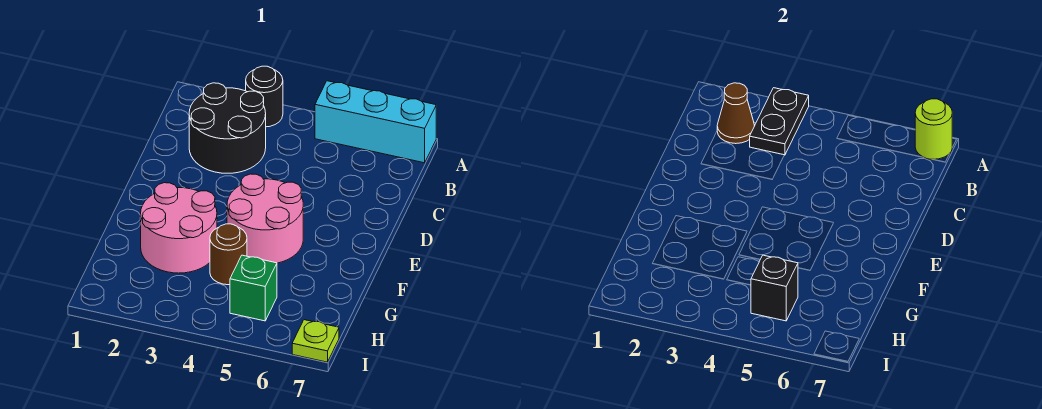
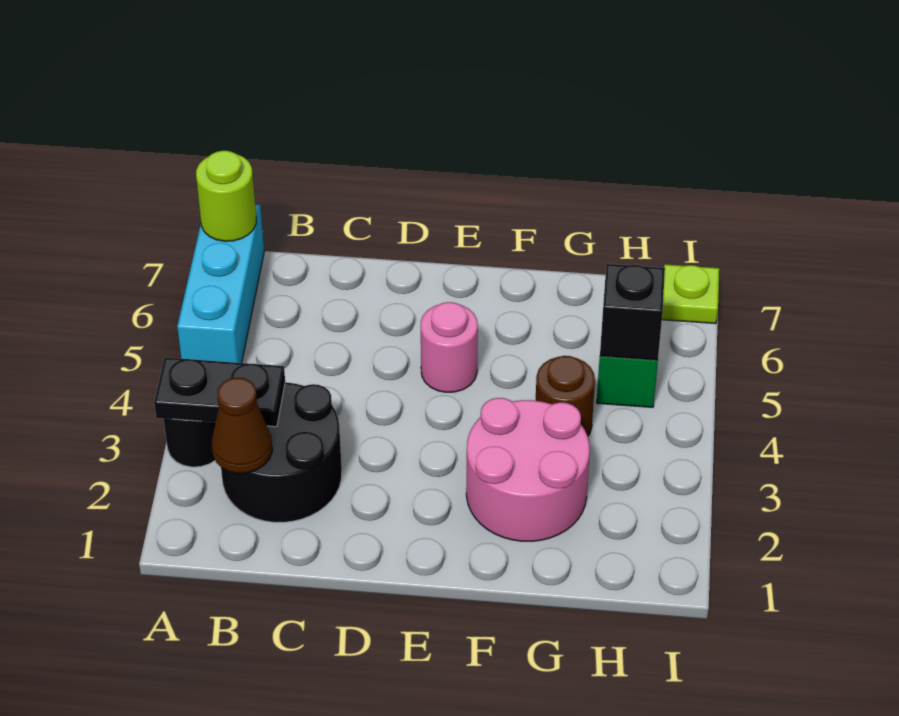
pink round brick E4:F5 level 1 -> pink round brick E5 level 1

